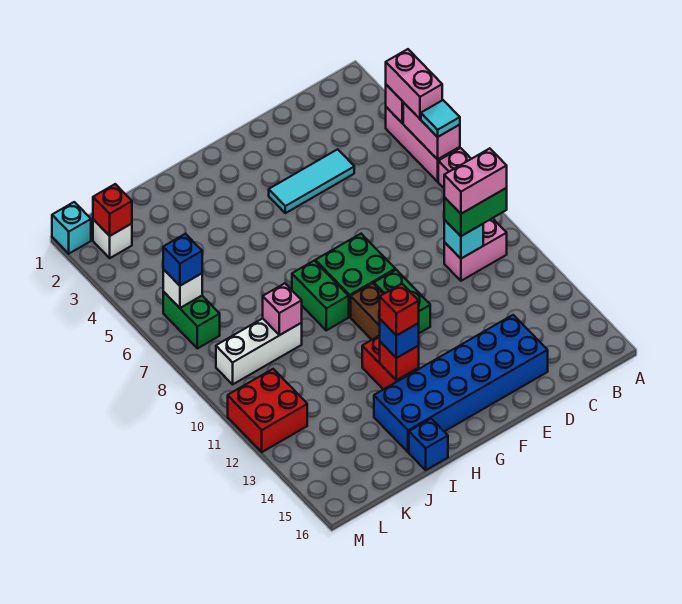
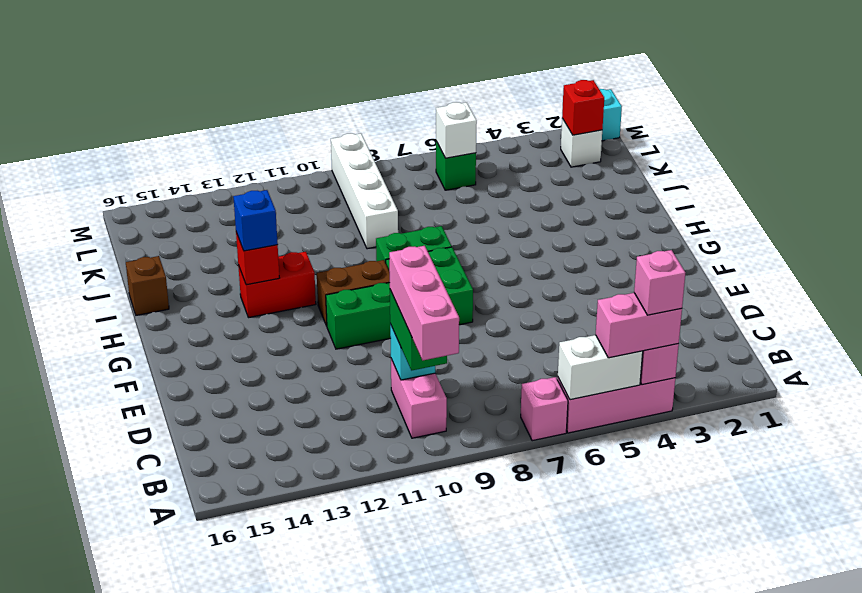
pink brick A5:A6 level 2 -> white brick A5:A6 level 2
cyan tile A6 level 3 -> none
pink brick B10:C10 level 4 -> pink brick A10:C10 level 4
cyan tile D4:F4 level 1 -> none
blue brick D14:I15 level 1 -> none
red brick H13 level 4 -> none
blue brick I16 level 1 -> brown brick I16 level 1
white brick J9:L9 level 1 -> white brick J9:M9 level 1
pink brick J9 level 2 -> pink brick A4 level 4
green brick L6:L7 level 1 -> green brick L6 level 1
blue brick L6 level 3 -> none
red brick L11:M12 level 1 -> none

